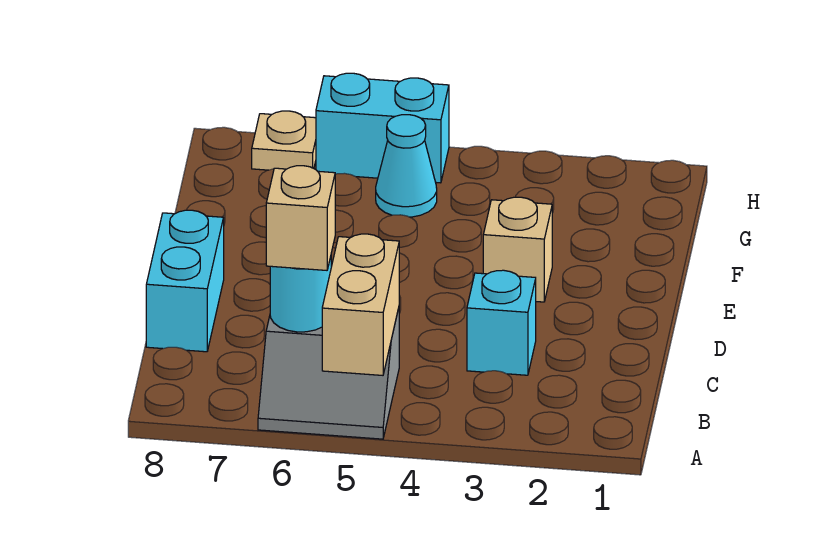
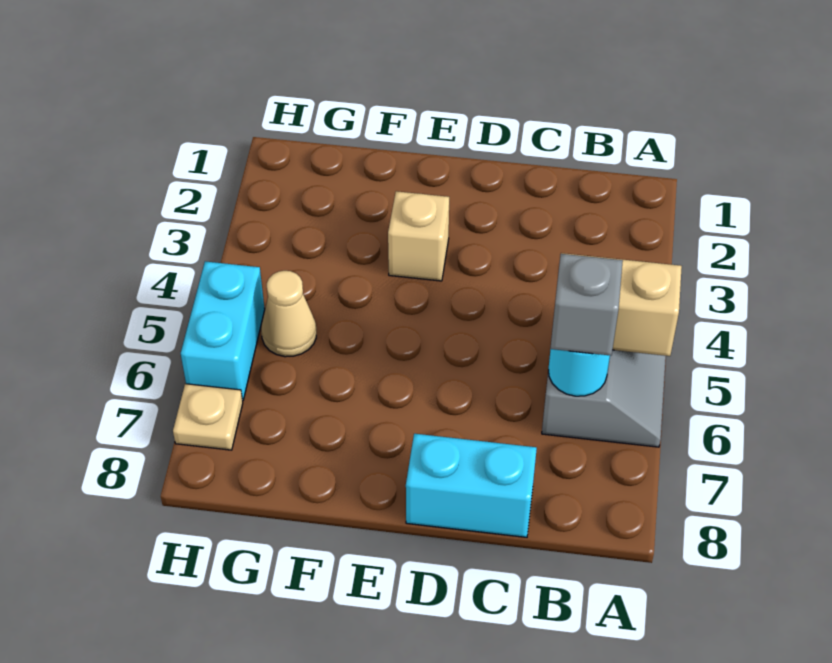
tan brick B6 level 3 -> grey brick B6 level 3
cyan brick C3 level 1 -> none
cyan cone G5 level 1 -> tan cone G5 level 1

